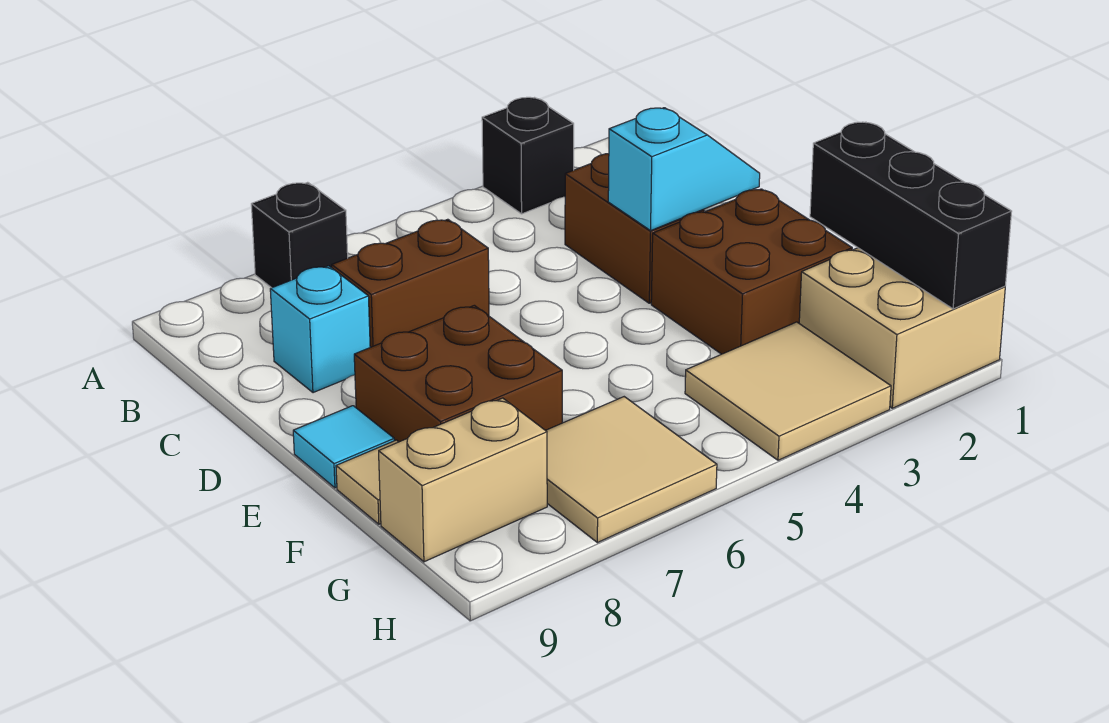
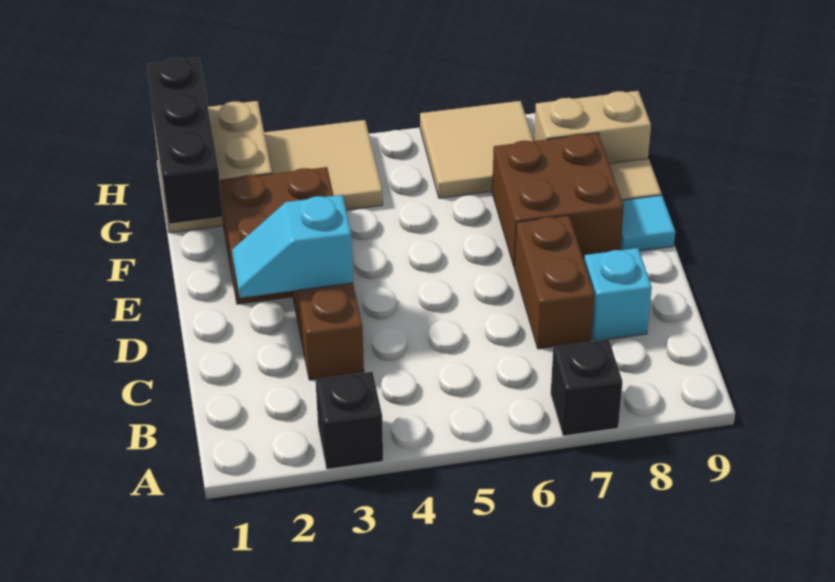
brown brick C6:C7 level 1 -> brown brick C7:D7 level 1

